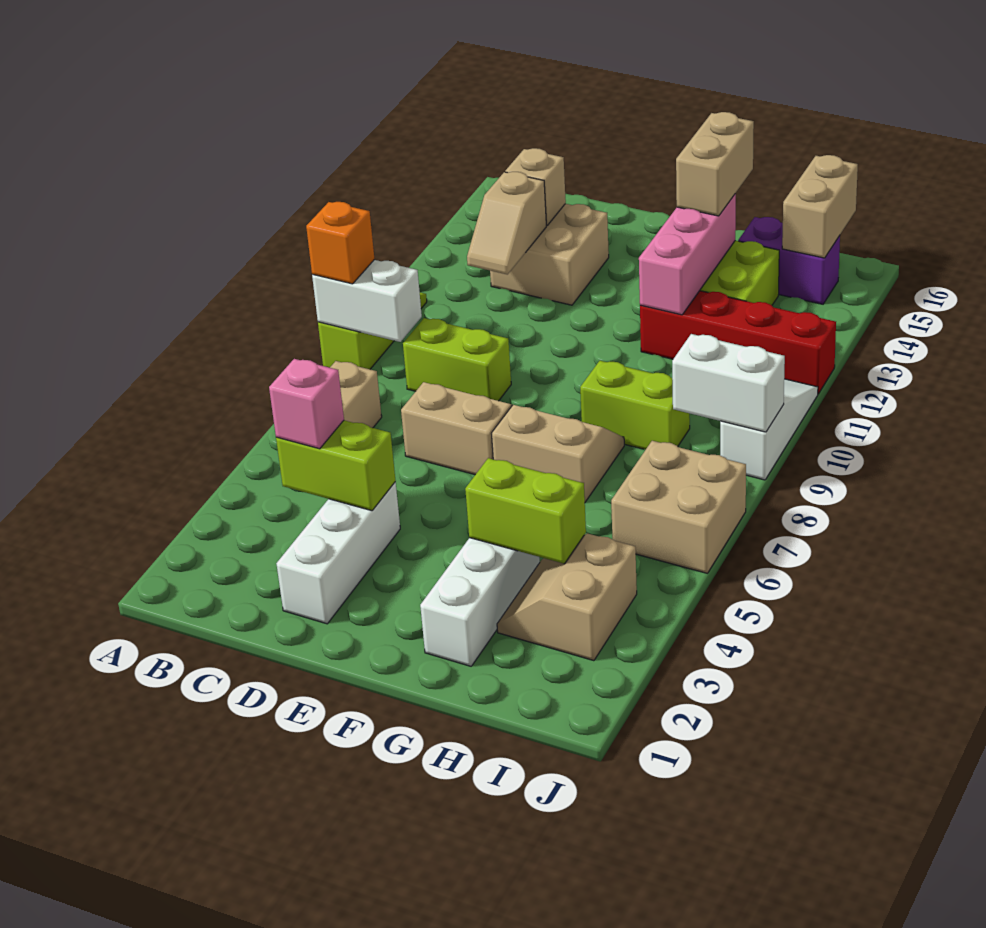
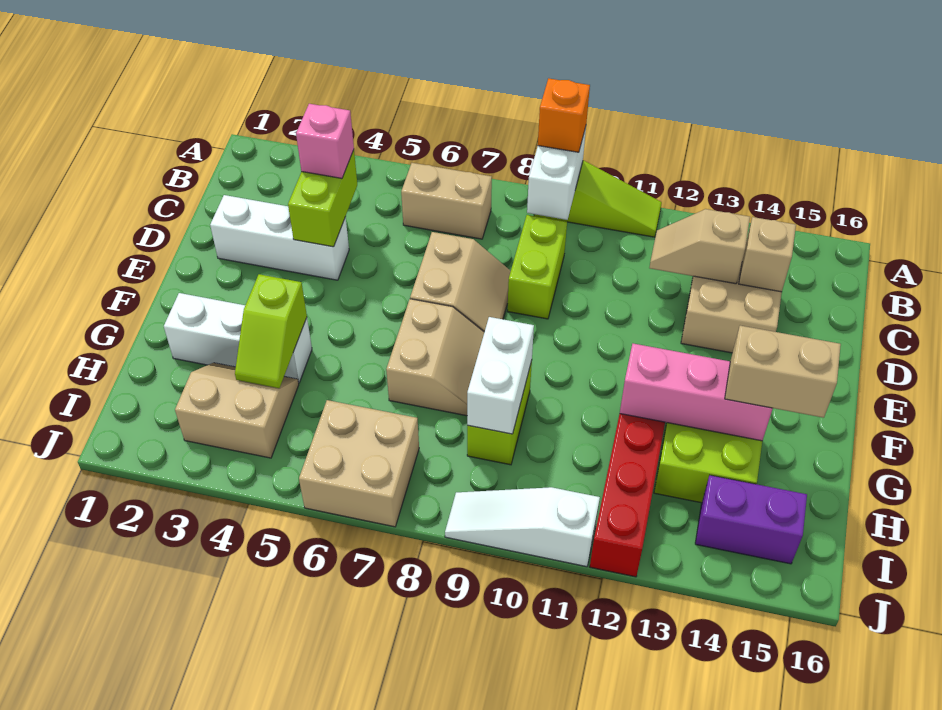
lime brick G4:H4 level 2 -> lime slope G4:H4 level 2 top G
purple brick H15:I15 level 1 -> purple brick I14:I15 level 1
white brick I9:J9 level 2 -> white brick G9:H9 level 2
tan brick I15:I16 level 2 -> none
white slope J9:J11 level 1 top 9 -> white slope J9:J11 level 1 top 11

